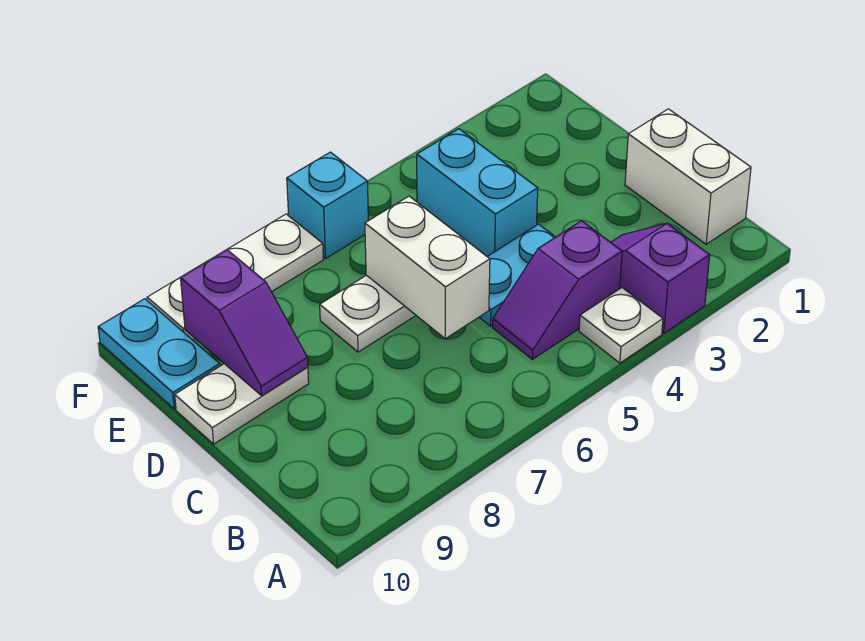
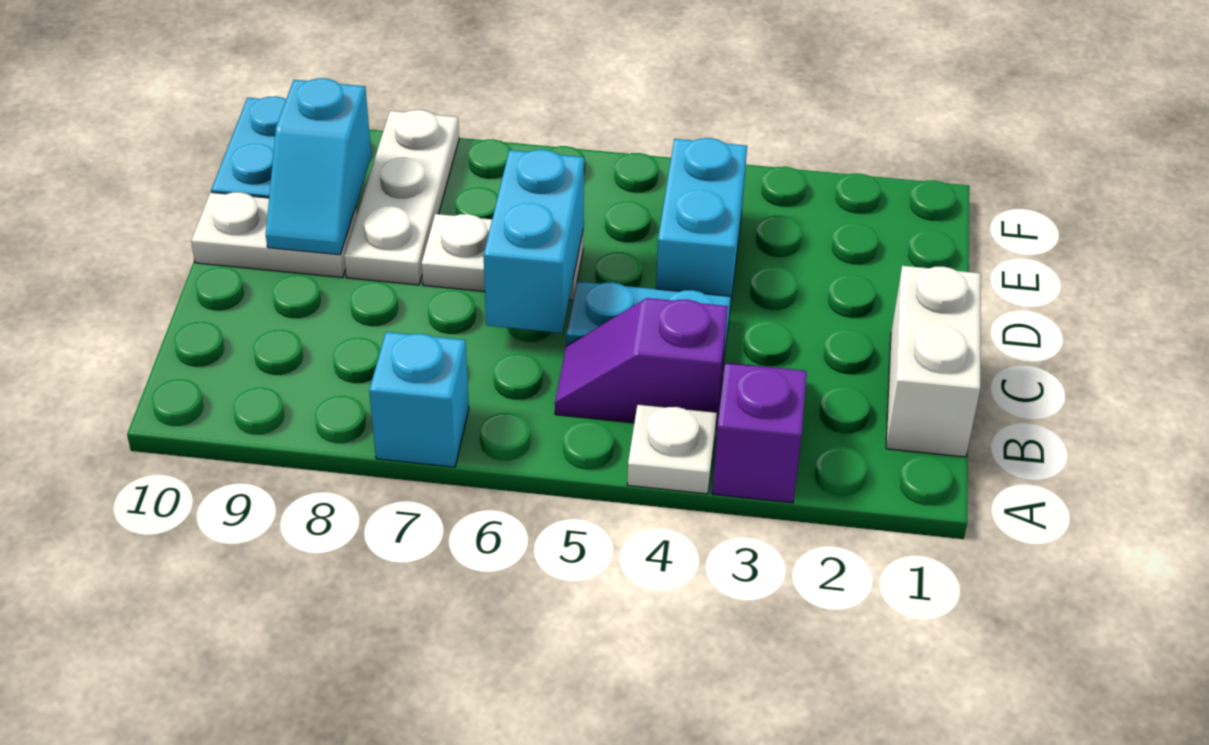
white brick C6:D6 level 2 -> cyan brick C6:D6 level 2
purple slope D9:E9 level 2 top E -> cyan slope D9:E9 level 2 top E
cyan brick F6 level 1 -> cyan brick A7 level 1
white plate F7:F9 level 1 -> white plate D8:F8 level 1

